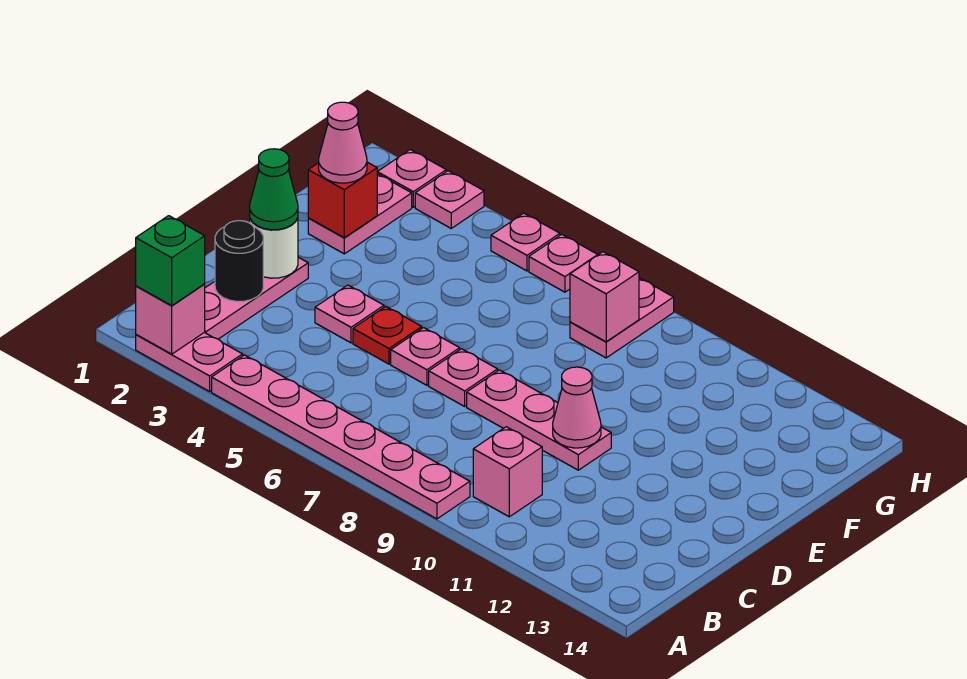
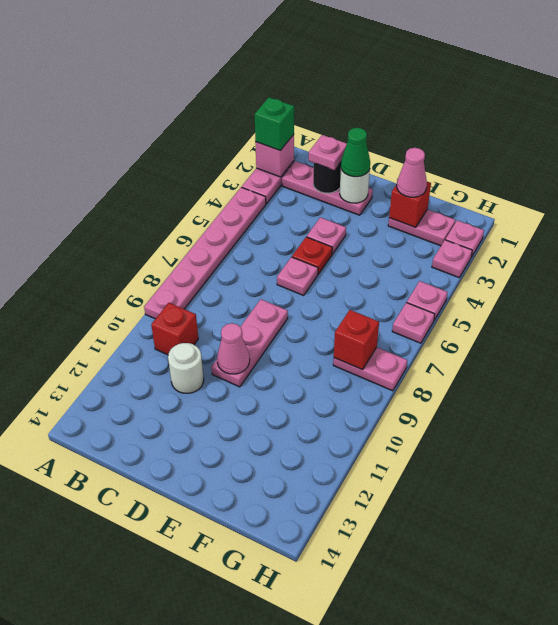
pink brick B10 level 1 -> red brick B10 level 1
none -> white round brick C11 level 1
pink plate D7 level 1 -> pink plate C2 level 3
pink brick G8 level 2 -> red brick G8 level 2

